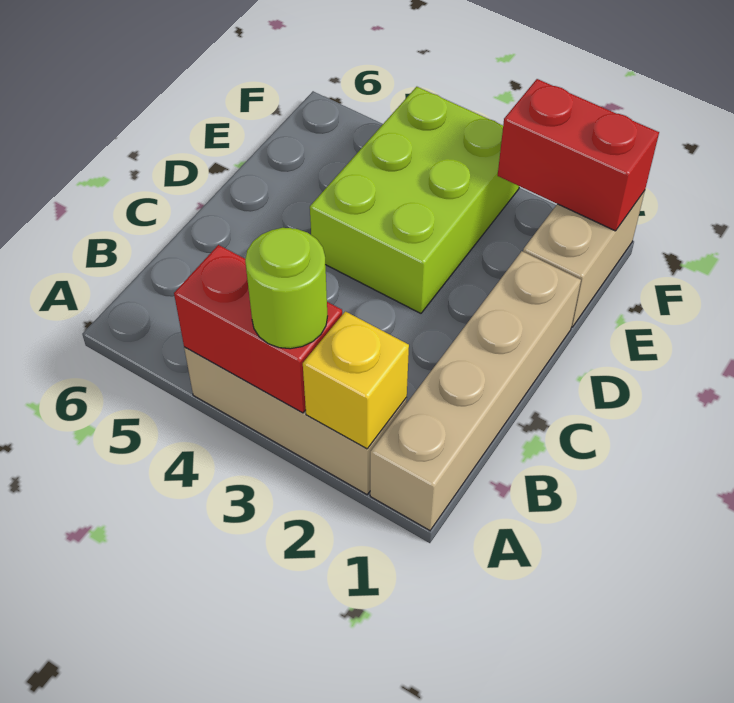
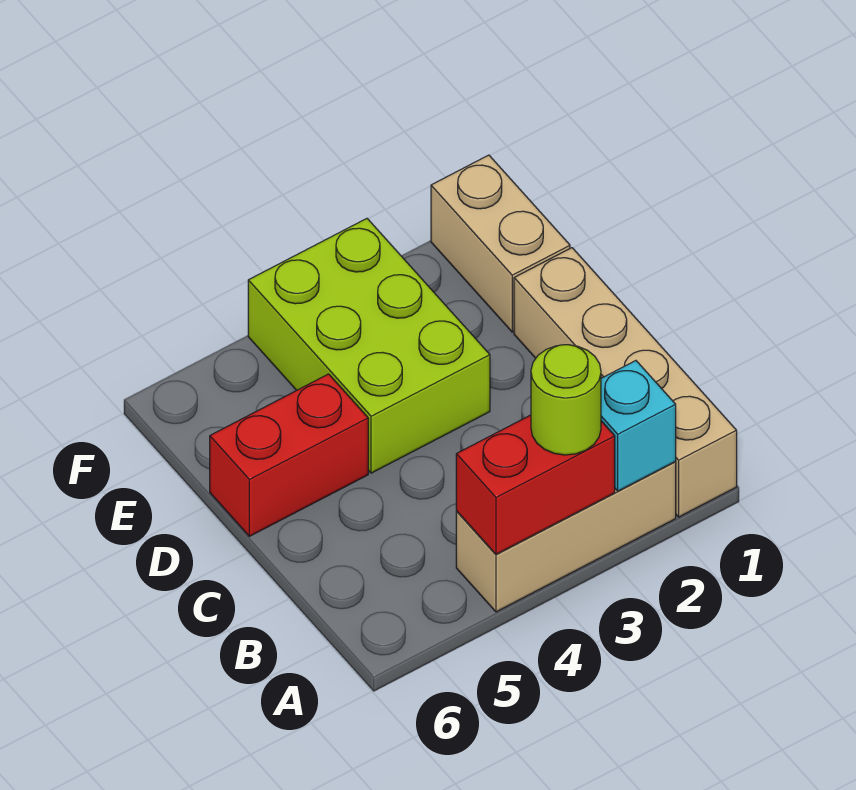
yellow brick A2 level 2 -> cyan brick A2 level 2
red brick F1:F2 level 2 -> red brick D5:D6 level 1

